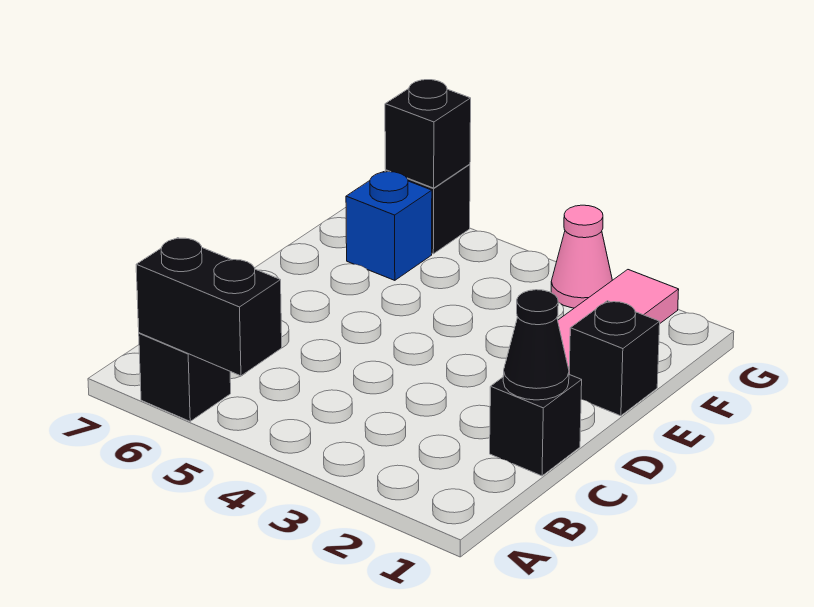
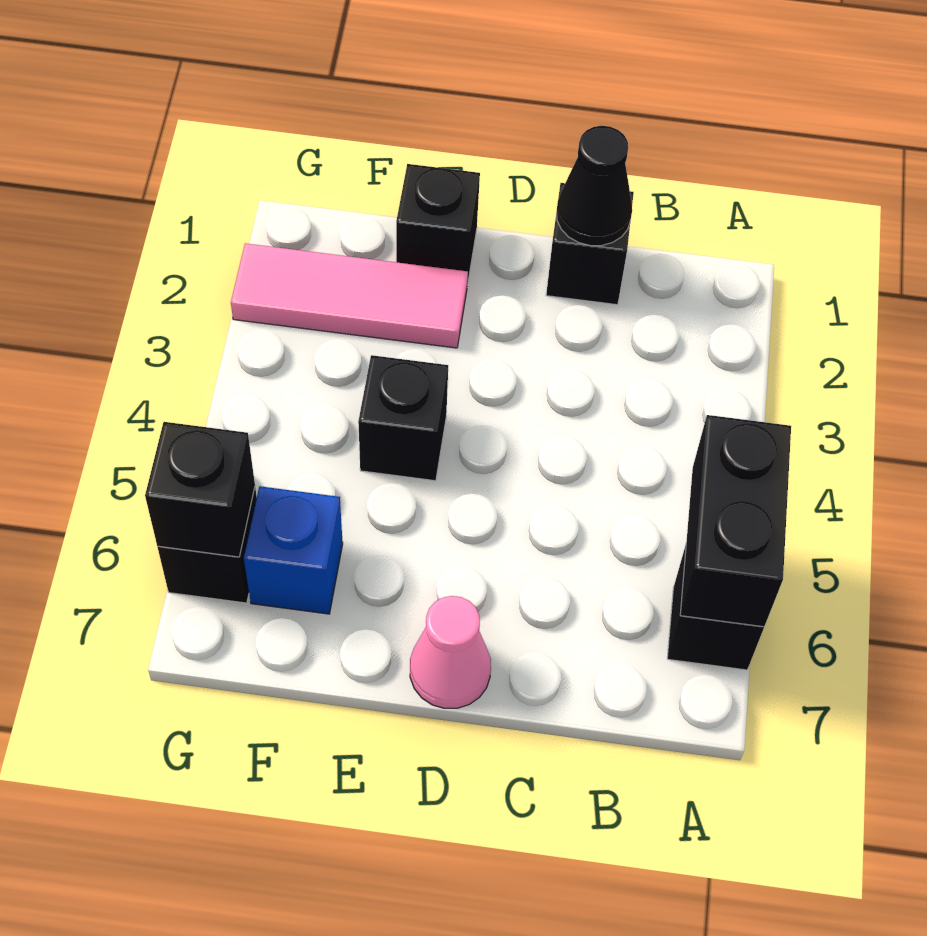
none -> black brick E4 level 1
pink cone G3 level 1 -> pink cone D7 level 1

